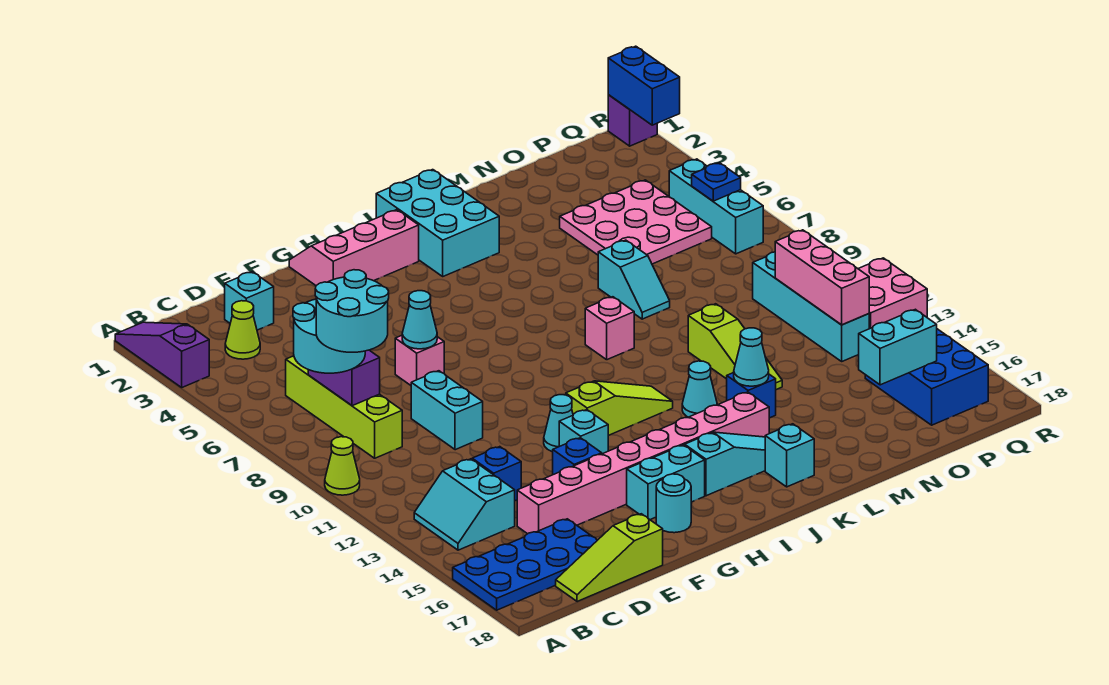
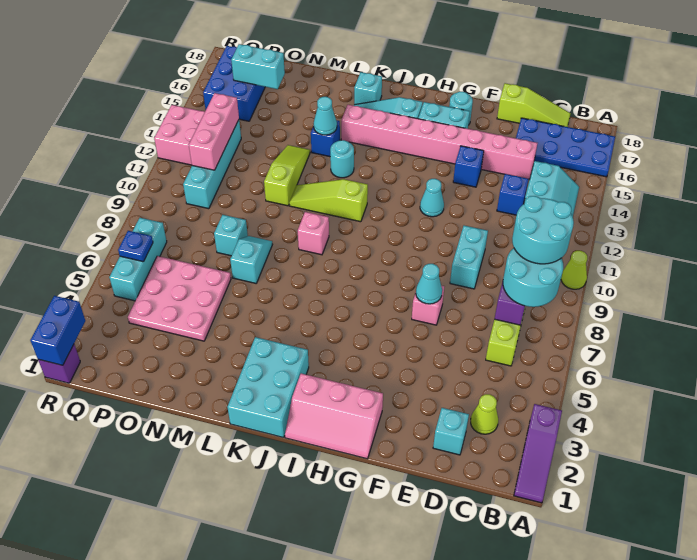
cyan brick G13 level 1 -> cyan brick N8 level 1
lime slope H12:J12 level 1 top H -> lime slope J11:L11 level 1 top J
cyan cone K13 level 1 -> cyan round brick K13 level 1

